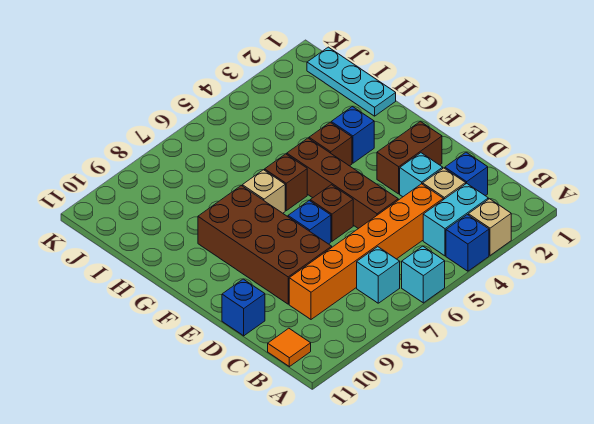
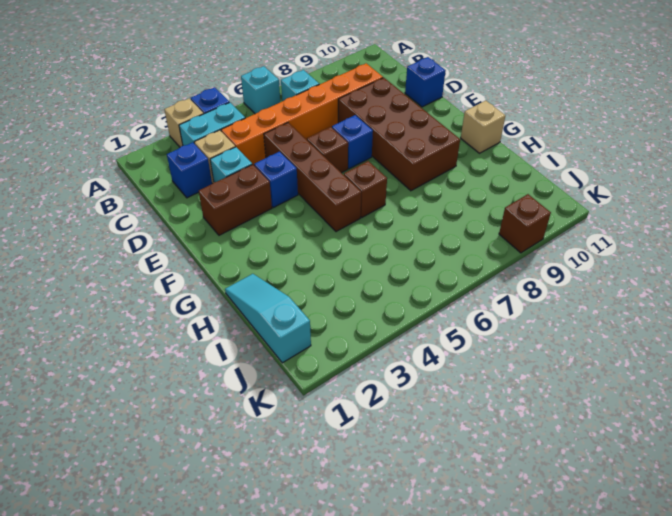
orange tile B11 level 1 -> none
blue brick G3 level 1 -> blue brick E4 level 1
brown brick G4 level 1 -> brown brick K9 level 1
tan brick G7 level 1 -> tan brick G11 level 1
cyan plate H1:J1 level 1 -> cyan slope H1:J1 level 1 top J

